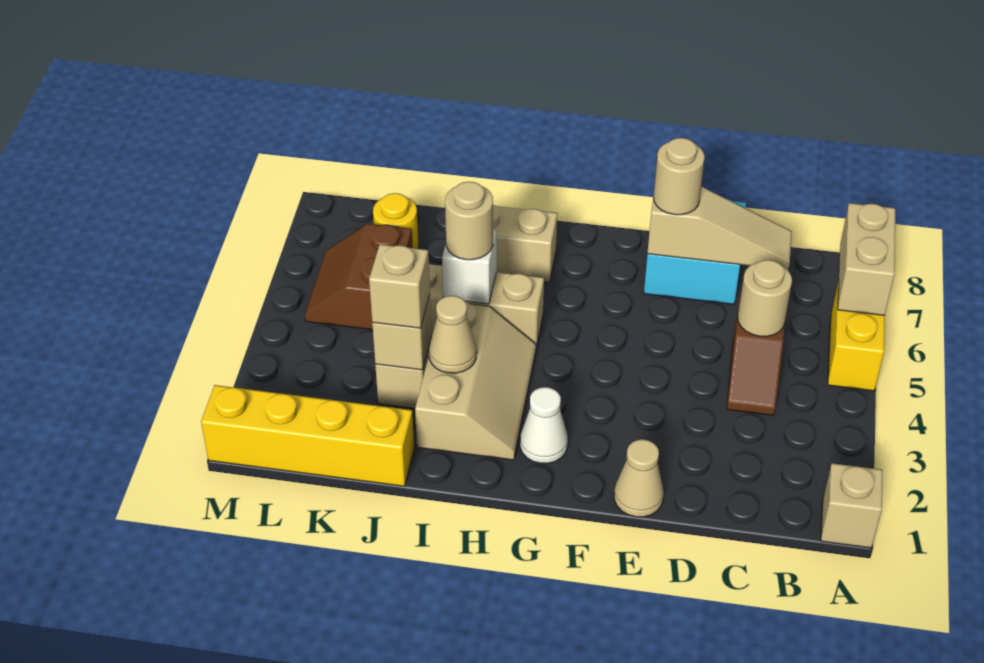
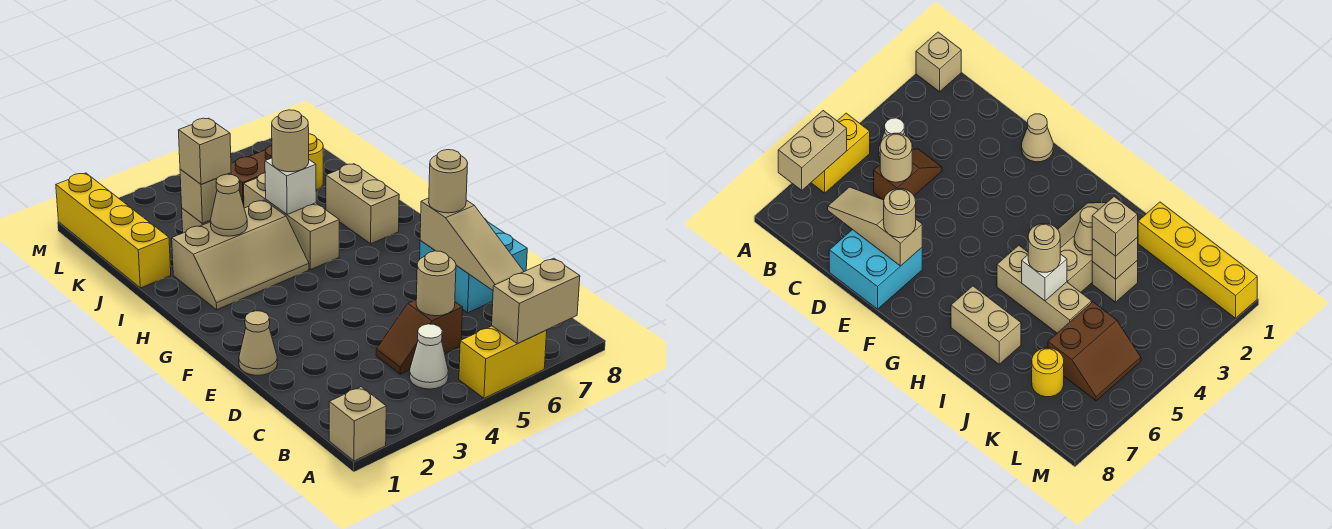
white cone G2 level 1 -> white cone B4 level 1

